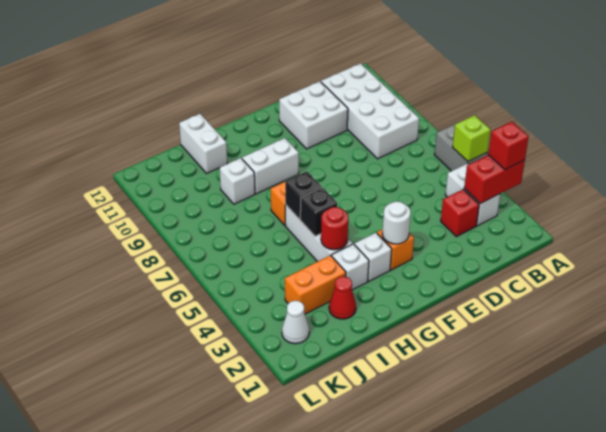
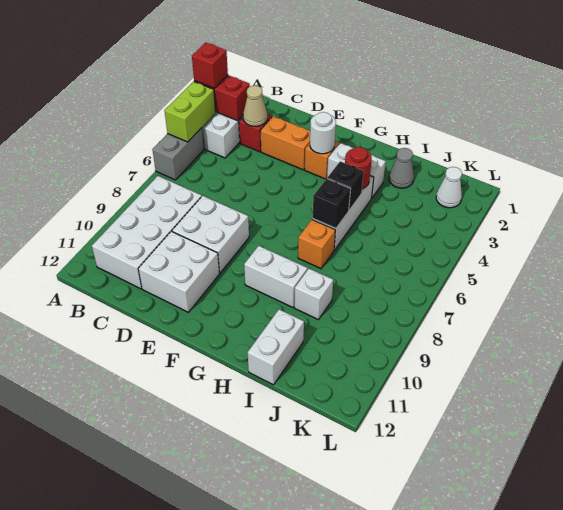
lime brick A5 level 2 -> lime brick A4:A5 level 2
none -> tan cone C3 level 2
none -> white brick D8:E9 level 1
red cone I2 level 1 -> grey cone I2 level 1
orange brick I3:J3 level 1 -> orange brick D3:E3 level 1

